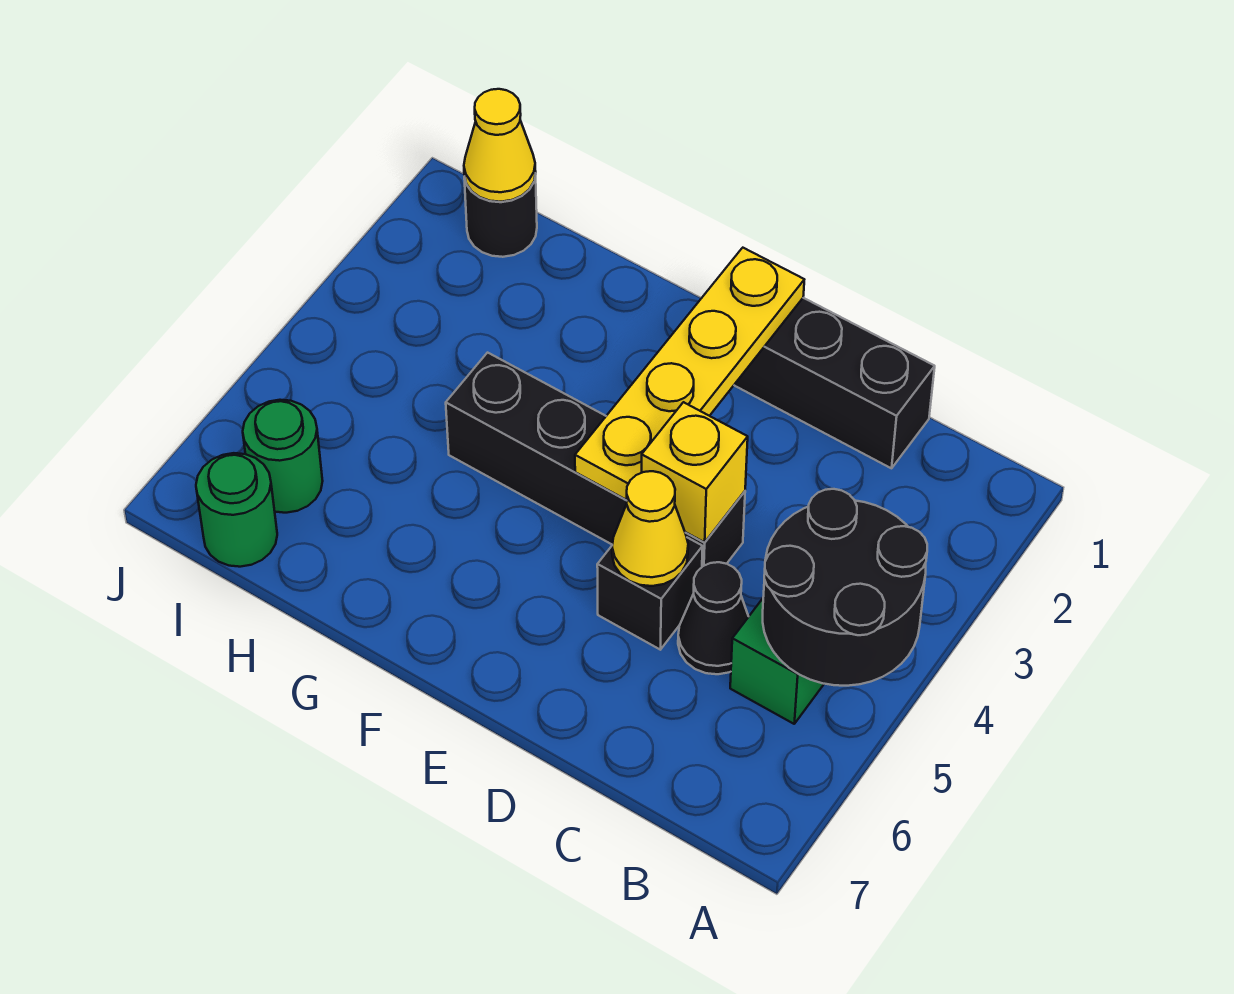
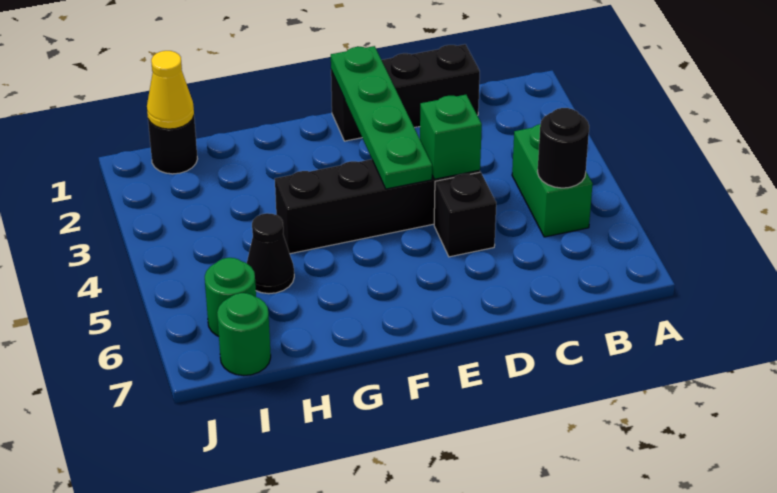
black round brick A4:B5 level 2 -> black round brick B5 level 2
black cone C5 level 1 -> black cone H5 level 1
yellow brick D4 level 2 -> green brick D4 level 2
yellow cone D5 level 2 -> none
yellow plate E1:E4 level 2 -> green plate E1:E4 level 2

